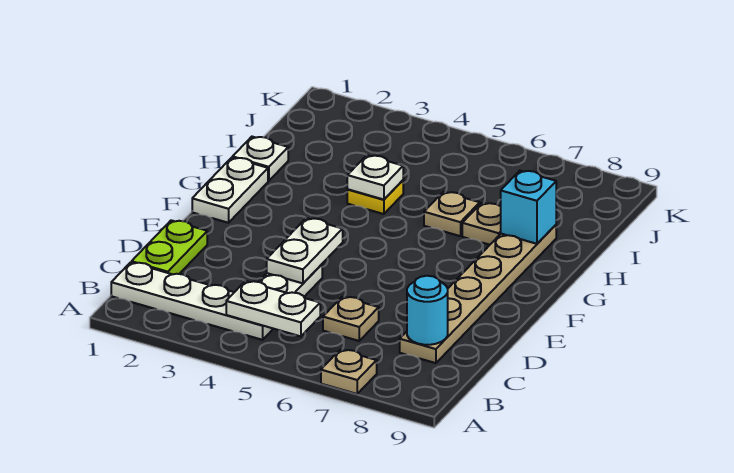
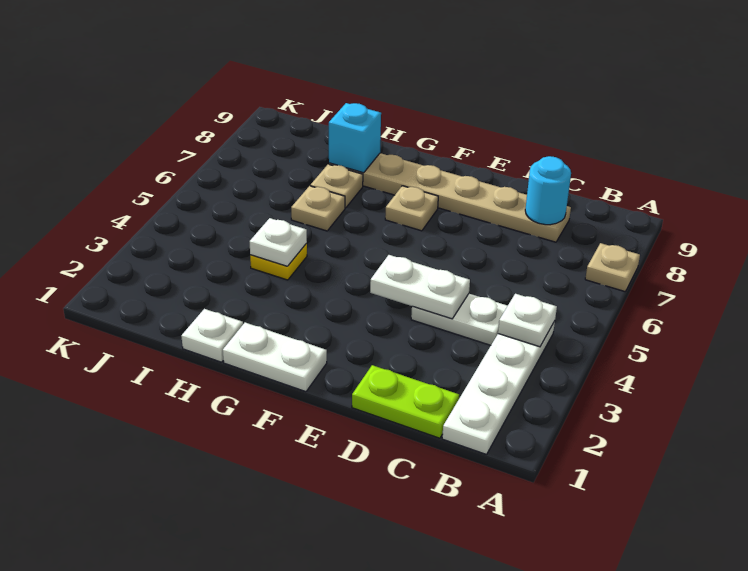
white plate B4:B5 level 2 -> white plate B4 level 2
tan plate C6 level 1 -> tan plate F7 level 1

